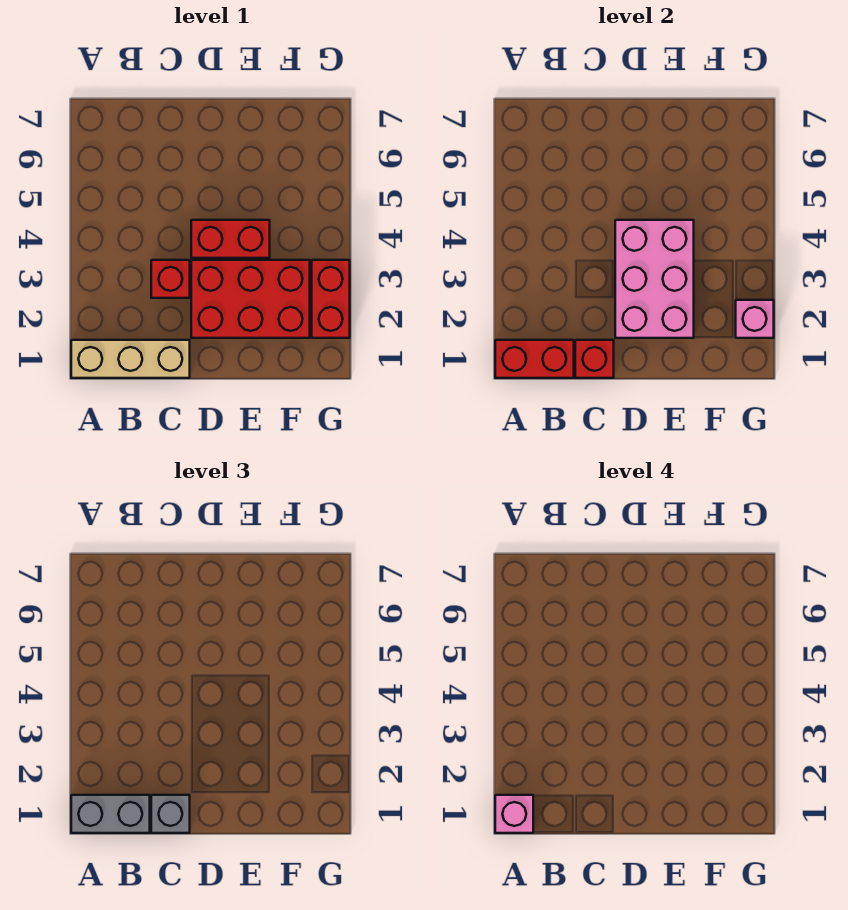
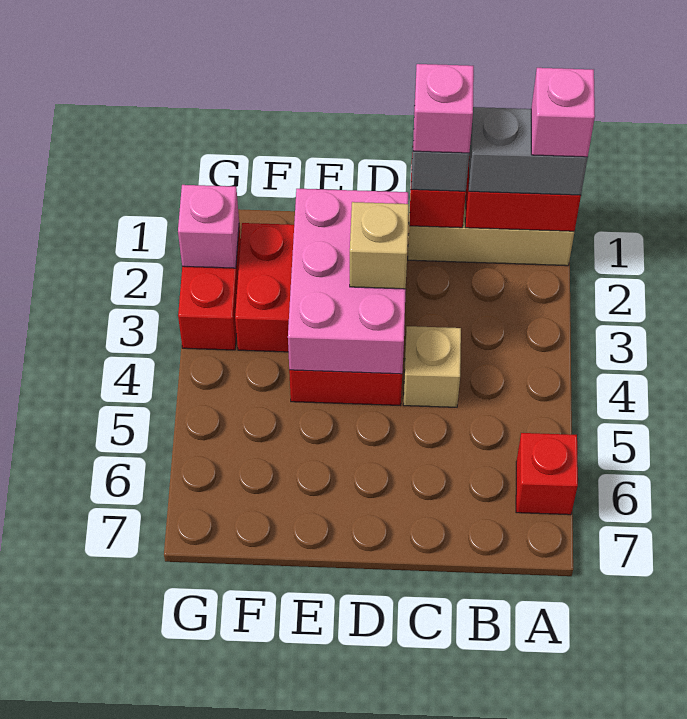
none -> pink brick C1 level 4
red brick C3 level 1 -> red brick A6 level 1
none -> tan brick C4 level 1
none -> tan brick D3 level 3

